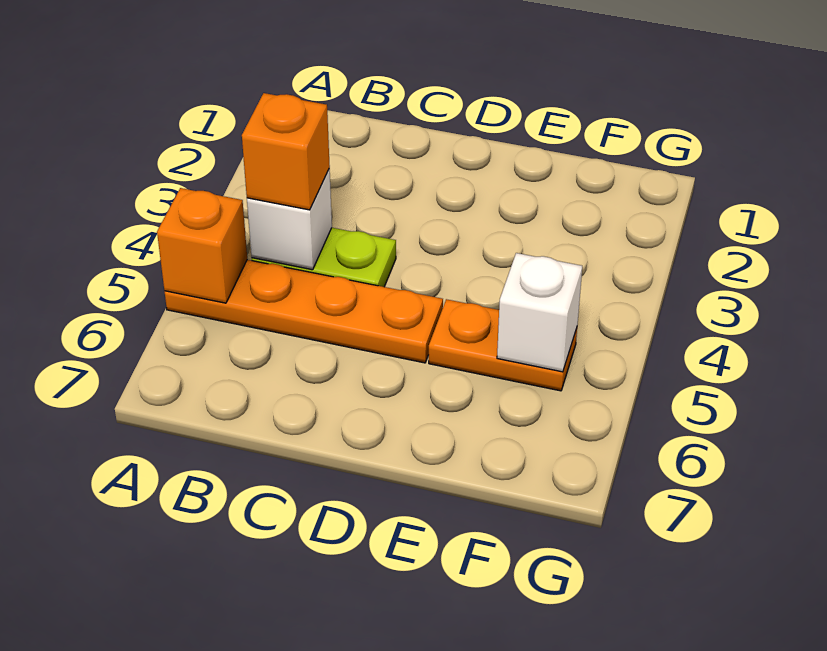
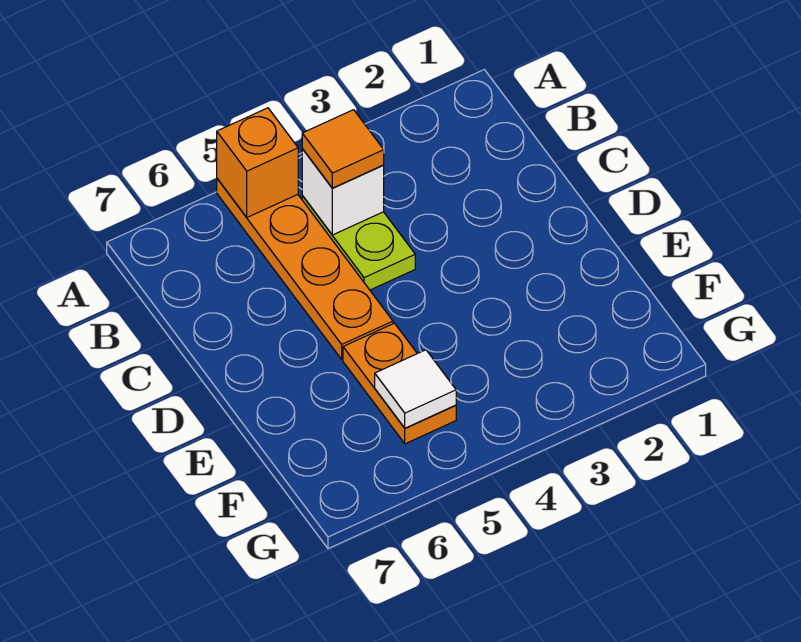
orange brick B4 level 3 -> orange tile B4 level 3
white brick F5 level 2 -> white tile F5 level 2

